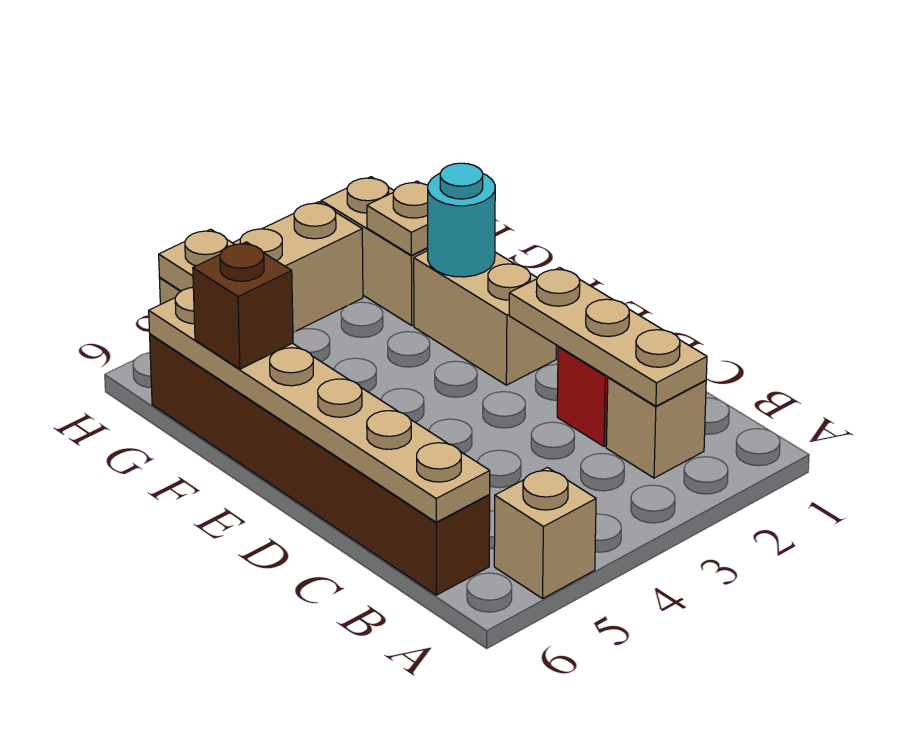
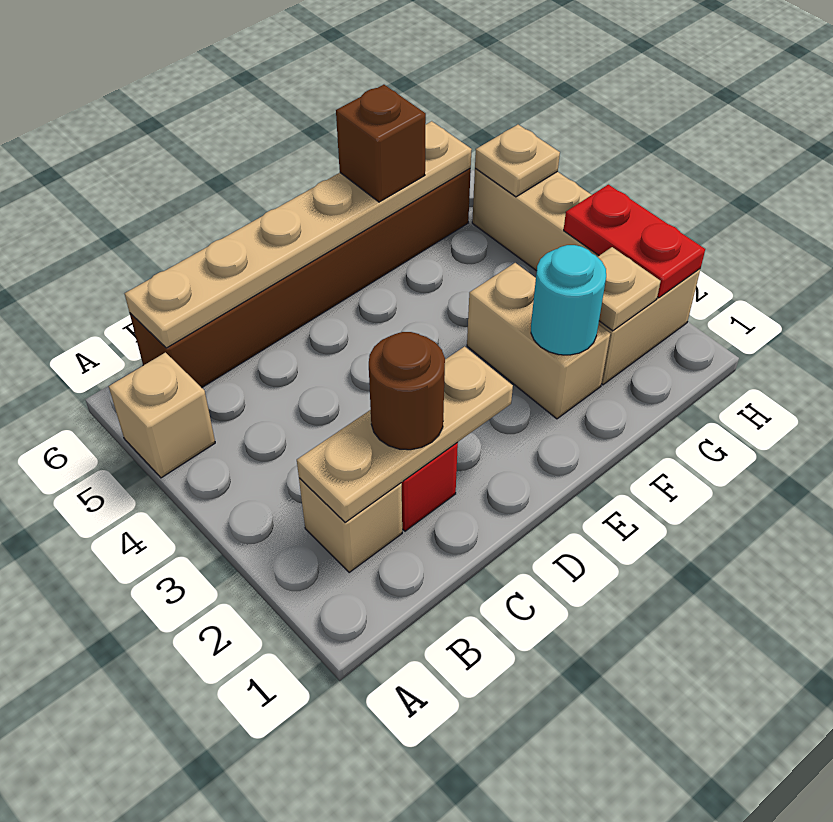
none -> brown round brick C2 level 3
tan brick E2:F2 level 1 -> tan brick F2:F3 level 1
none -> red plate H2:H3 level 2

